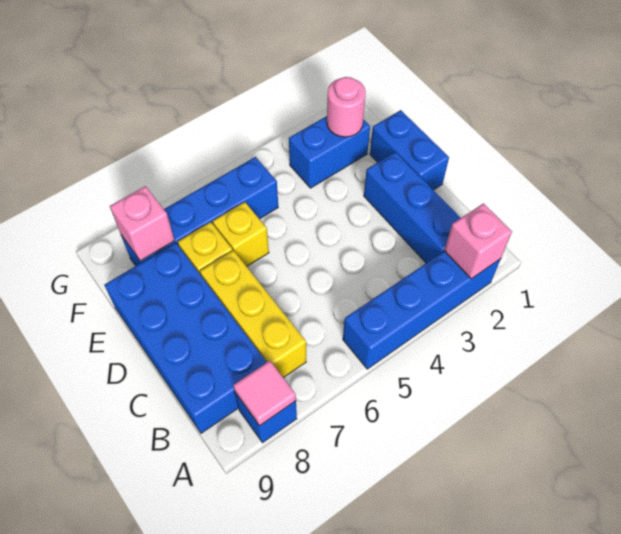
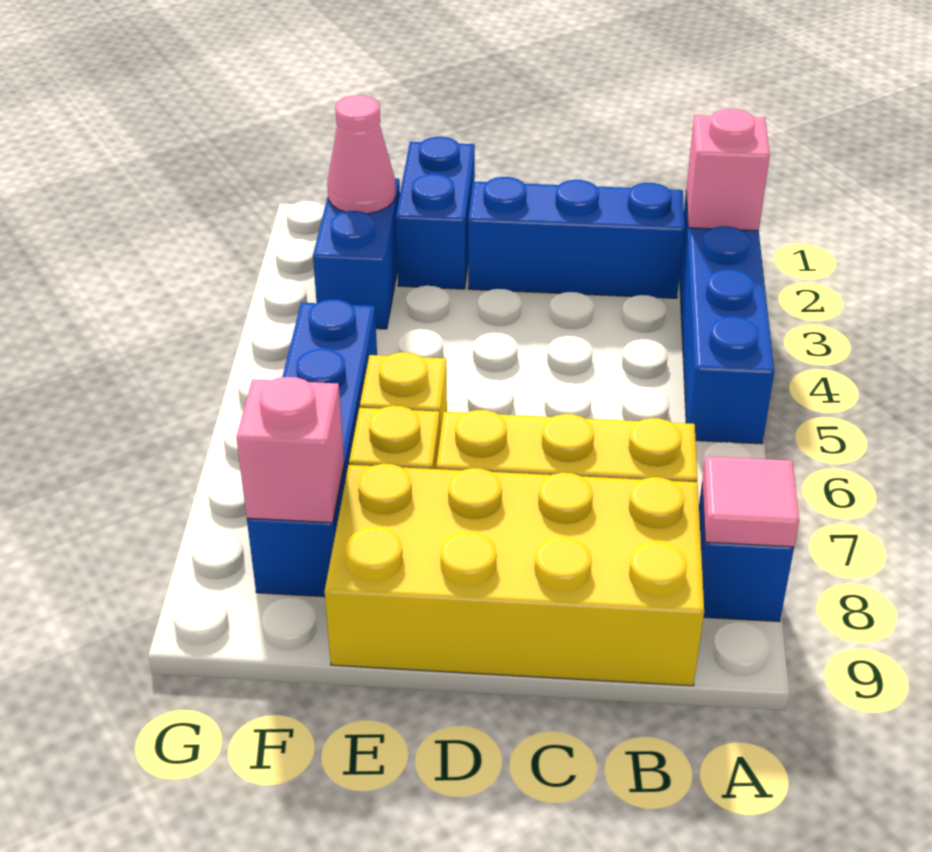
blue brick B8:E9 level 1 -> yellow brick B8:E9 level 1
blue brick D1:E1 level 1 -> blue brick E1:E2 level 1
pink round brick F2 level 2 -> pink cone F2 level 2

